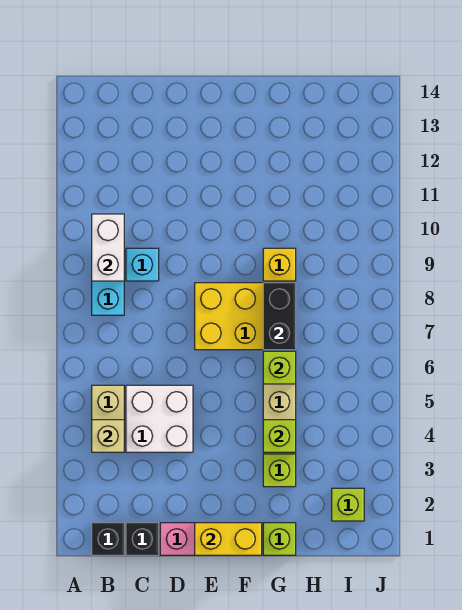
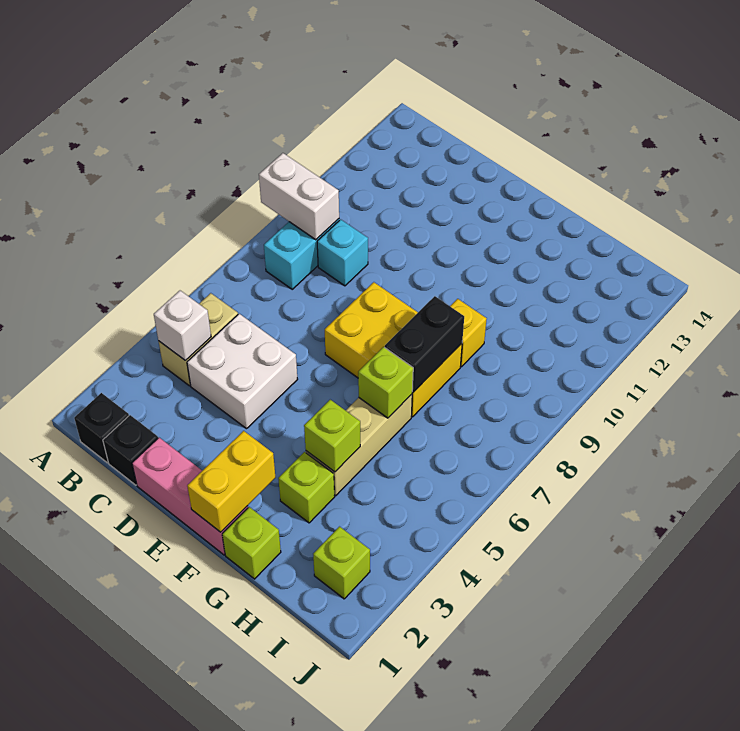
tan brick B4 level 2 -> white brick B4 level 2
white brick B9:B10 level 2 -> white brick A9:B9 level 2
yellow brick E1:F1 level 2 -> yellow brick F1:F2 level 2

